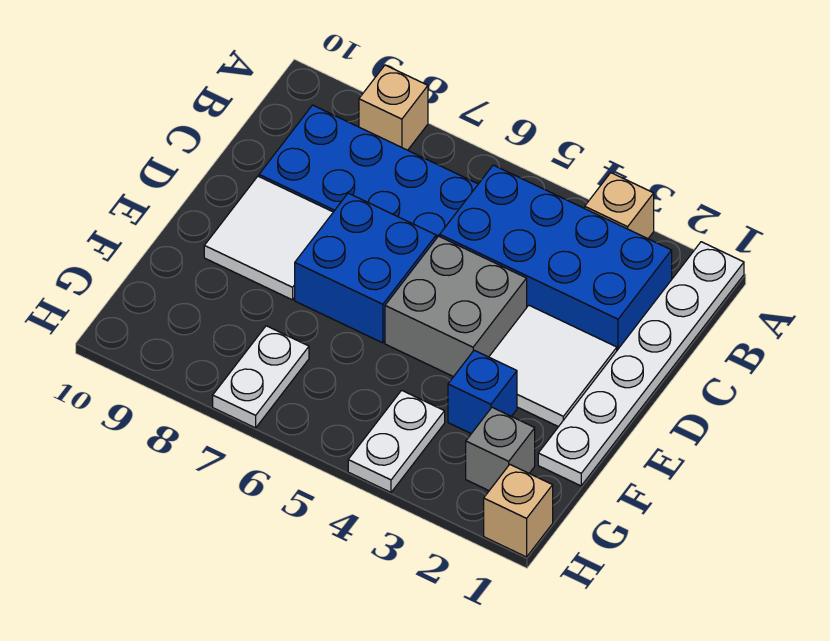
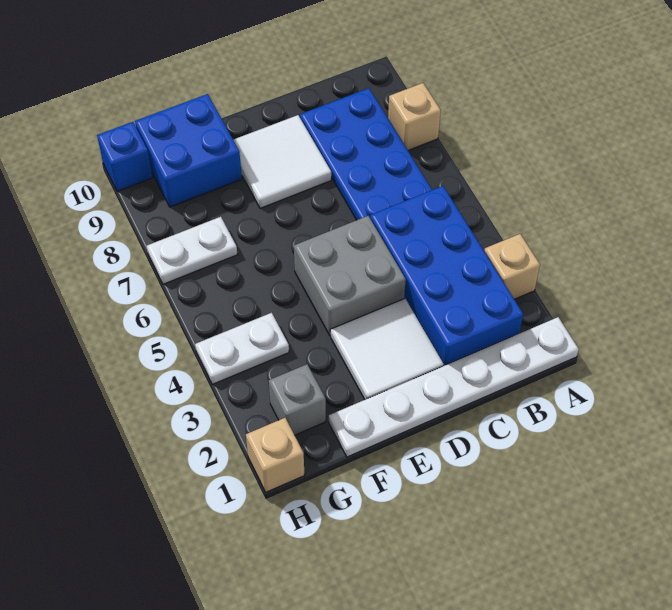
blue brick D6:E7 level 1 -> blue brick F9:G10 level 1
blue brick F3 level 1 -> blue brick H10 level 1

